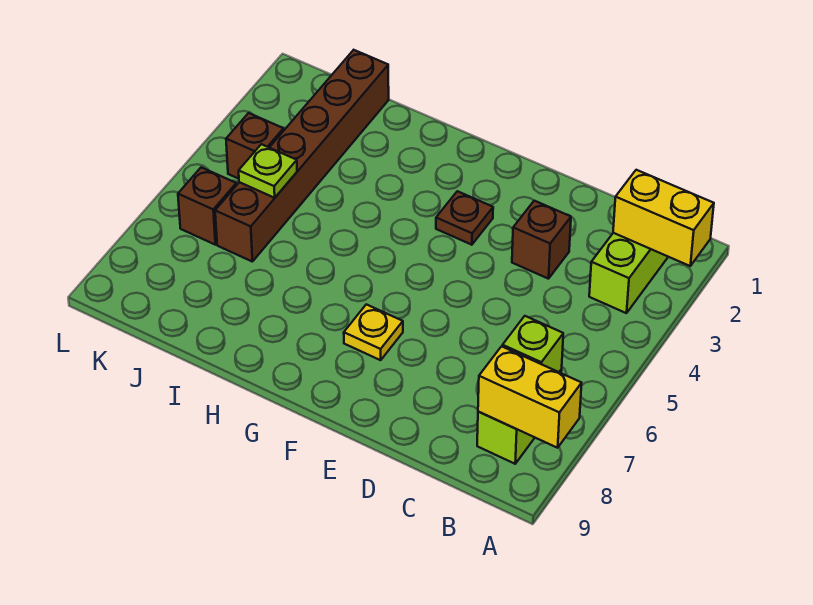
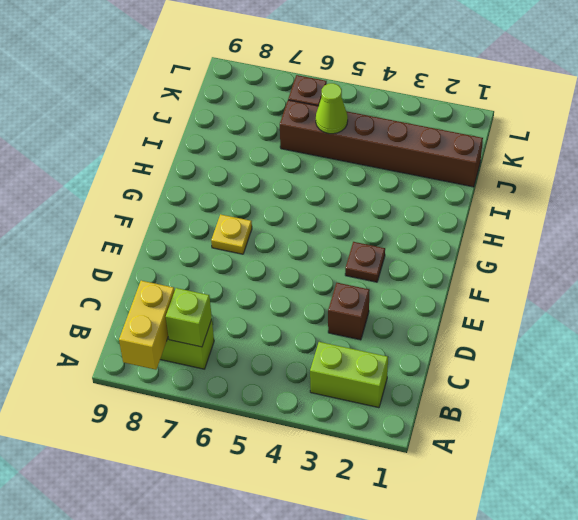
yellow brick A2:B2 level 2 -> none
lime plate J5 level 2 -> lime cone J5 level 2
brown brick K4 level 1 -> none

